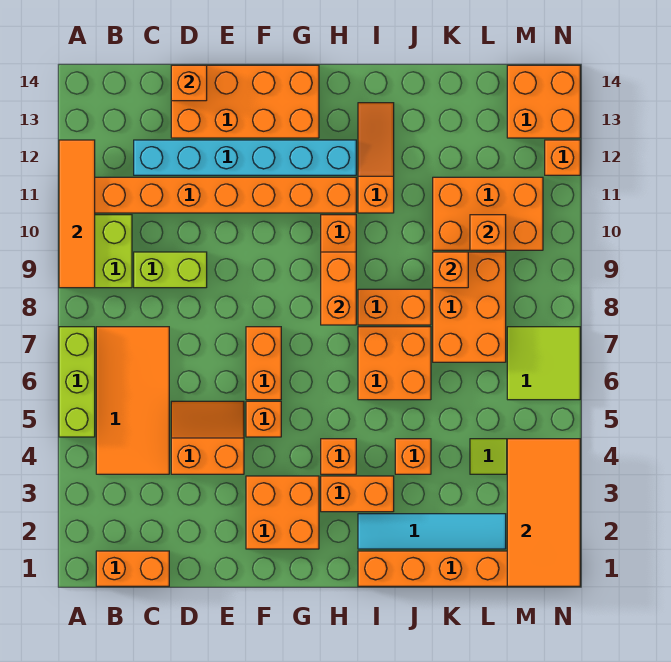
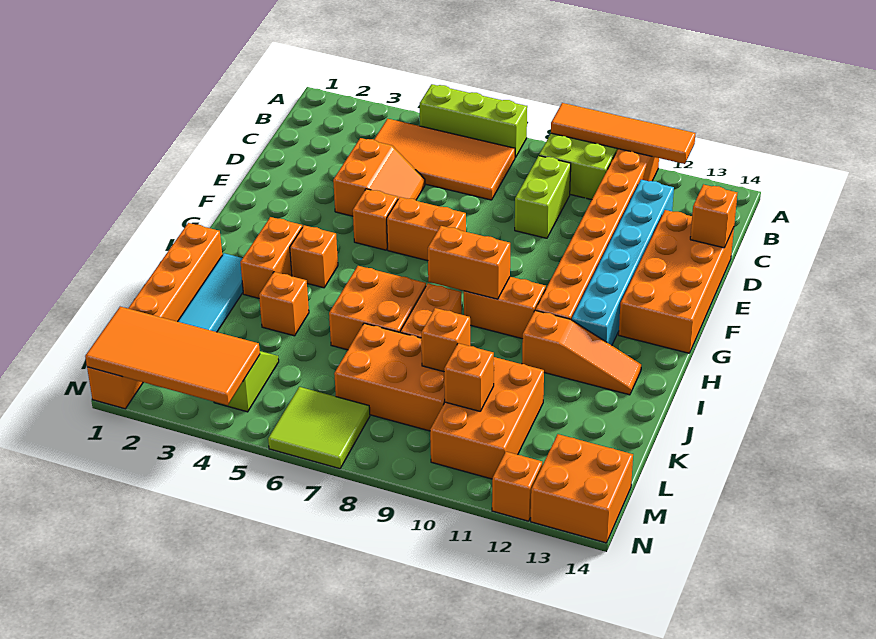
orange brick B1:C1 level 1 -> none
orange brick F2:G3 level 1 -> none

